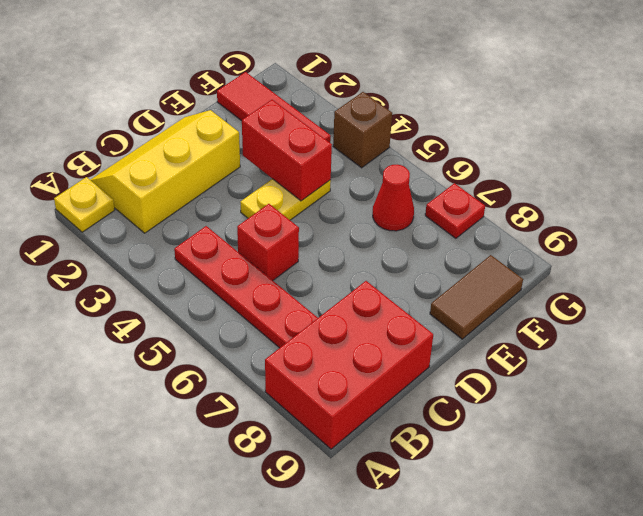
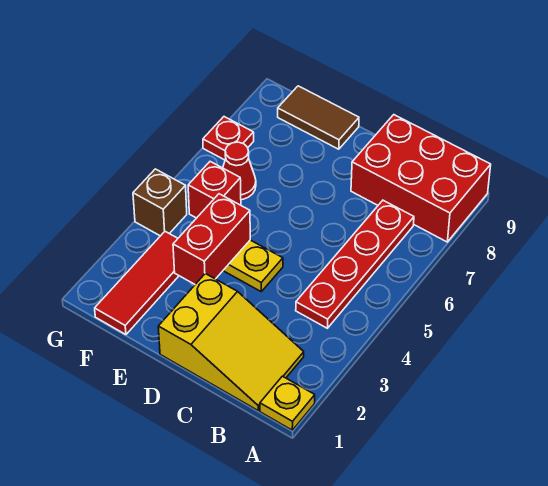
yellow slope B1:D2 level 1 top 2 -> yellow slope B1:D2 level 1 top D
red brick C5 level 1 -> red brick F5 level 1

